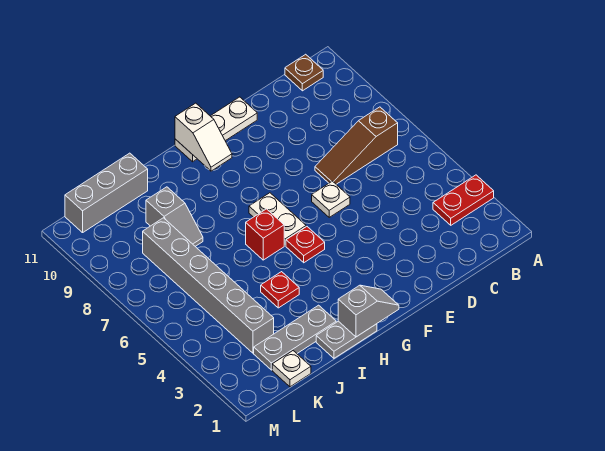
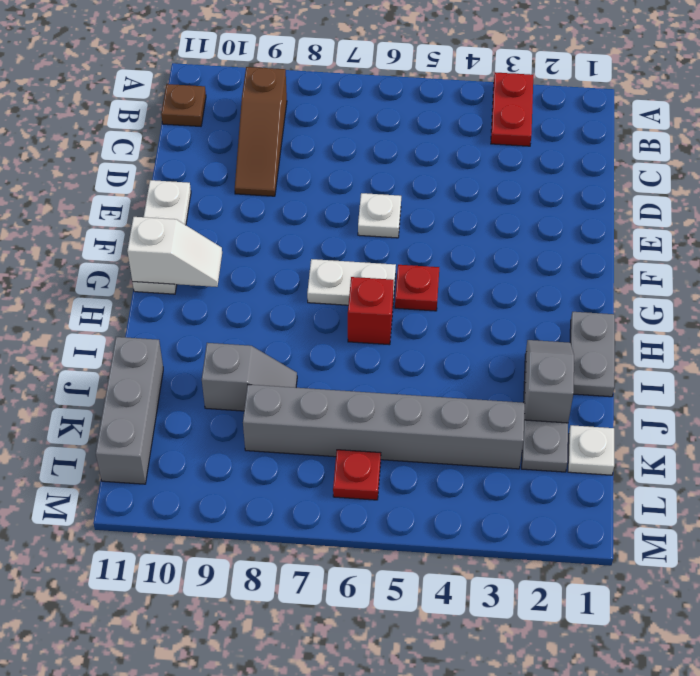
brown slope B7:D7 level 1 top B -> brown slope B9:D9 level 1 top B
grey slope G1:H1 level 2 top H -> grey slope I2:J2 level 2 top J
red plate I4 level 1 -> red plate L6 level 1

